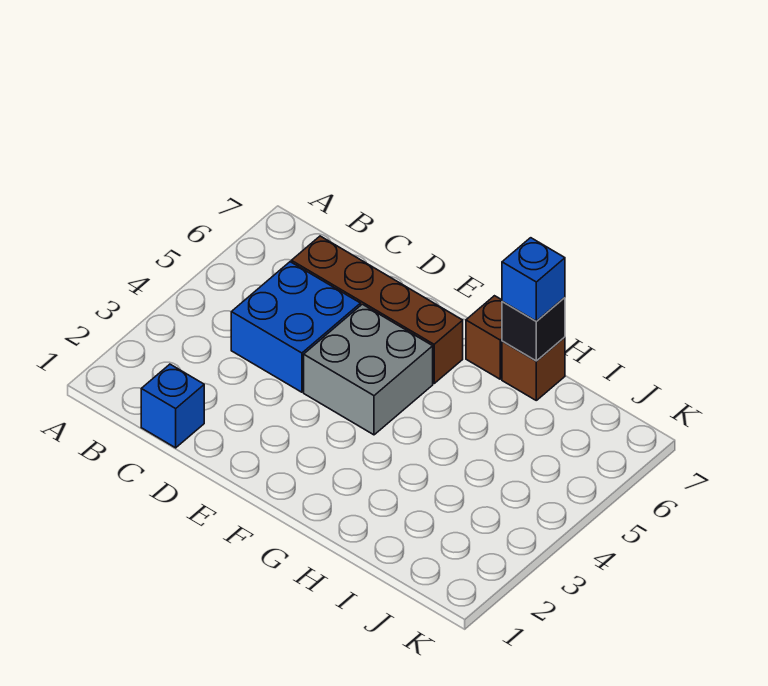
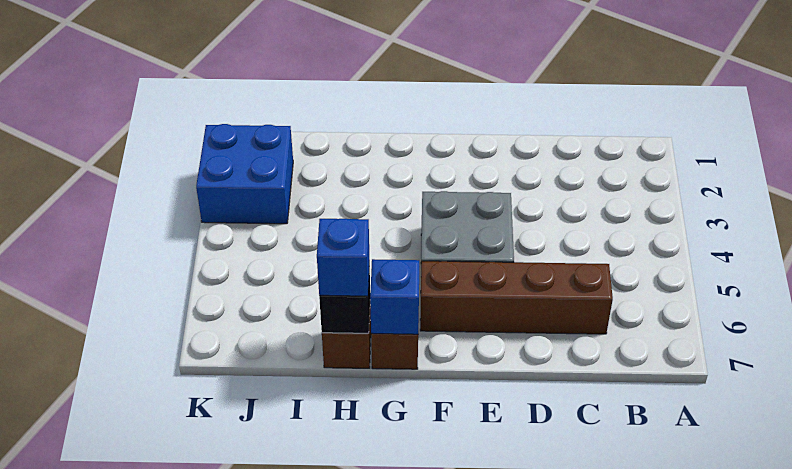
blue brick C1 level 1 -> blue brick G7 level 2
blue brick C4:D5 level 1 -> blue brick J2:K3 level 1

